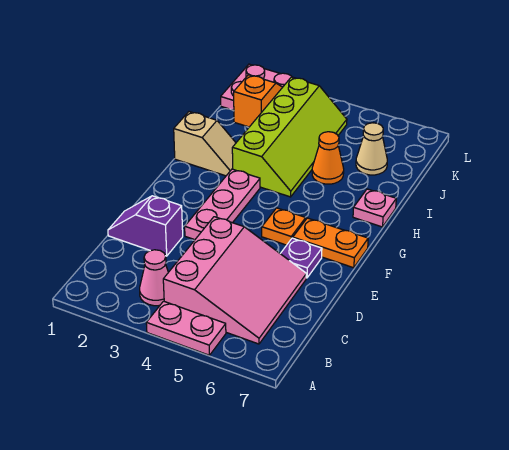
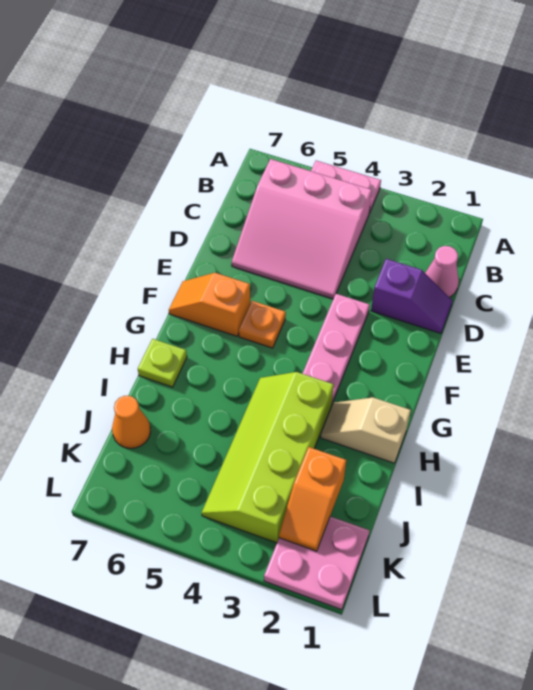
pink cone B3 level 1 -> pink cone C1 level 1
pink slope B4:D6 level 1 top 4 -> pink slope B4:D6 level 1 top B
purple plate E6 level 1 -> none
orange plate F6:F7 level 1 -> orange slope F6:F7 level 1 top 6
pink plate H7 level 1 -> lime plate H7 level 1
orange cone I5 level 1 -> orange cone J7 level 1
tan cone J6 level 1 -> none

